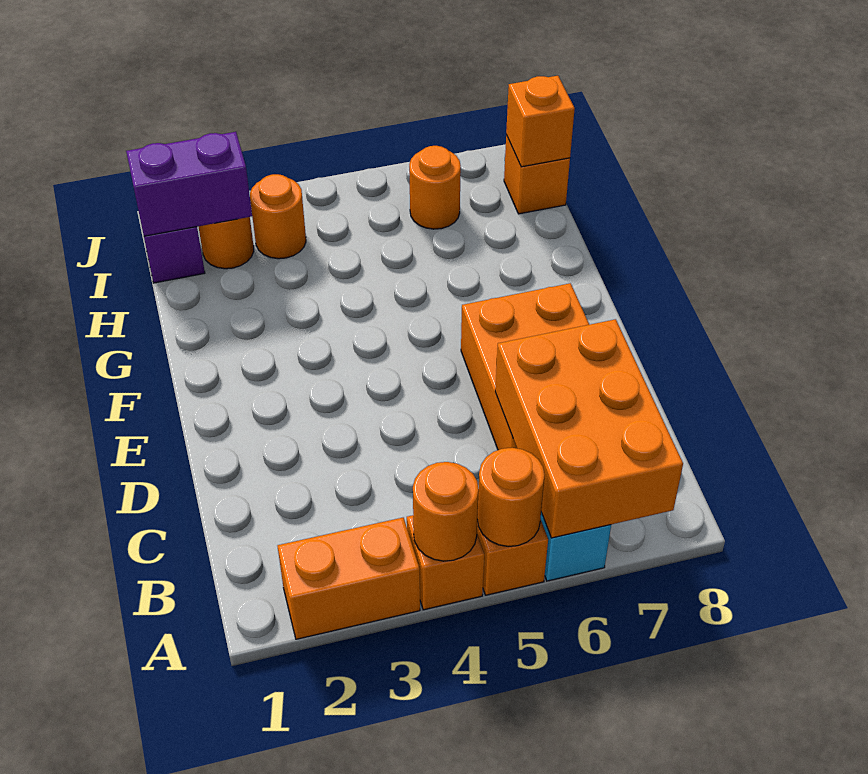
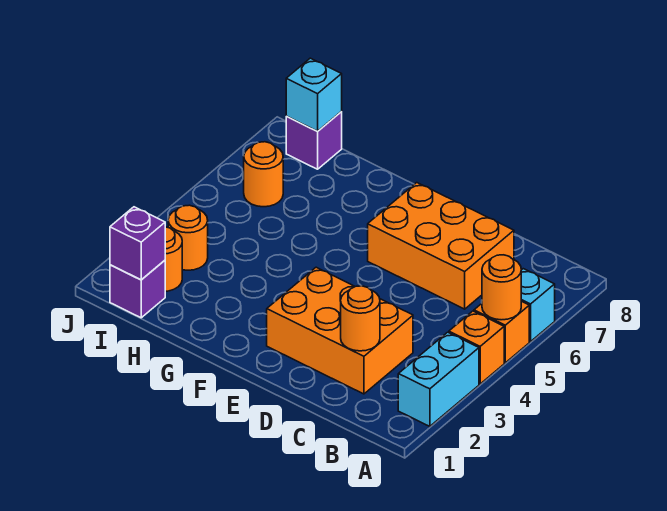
orange brick A2:A3 level 1 -> cyan brick A2:A3 level 1
orange round brick A4 level 2 -> orange round brick C2 level 2
orange brick A6:C7 level 2 -> orange brick C2:E3 level 1
purple brick I1:I2 level 2 -> purple brick I1 level 2
orange brick I8 level 1 -> purple brick I8 level 1
orange brick I8 level 2 -> cyan brick I8 level 2

